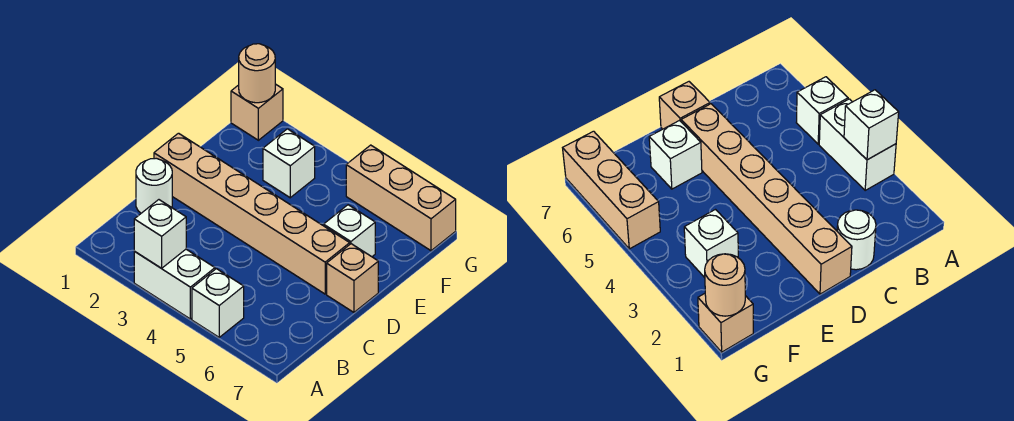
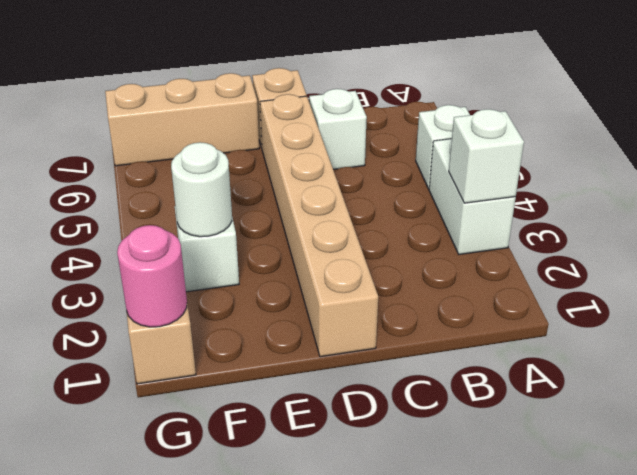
white round brick C1 level 1 -> white round brick F3 level 2
white brick E6 level 1 -> white brick C6 level 1
tan round brick G1 level 2 -> pink round brick G1 level 2
tan brick G5:G7 level 1 -> tan brick E7:G7 level 1

